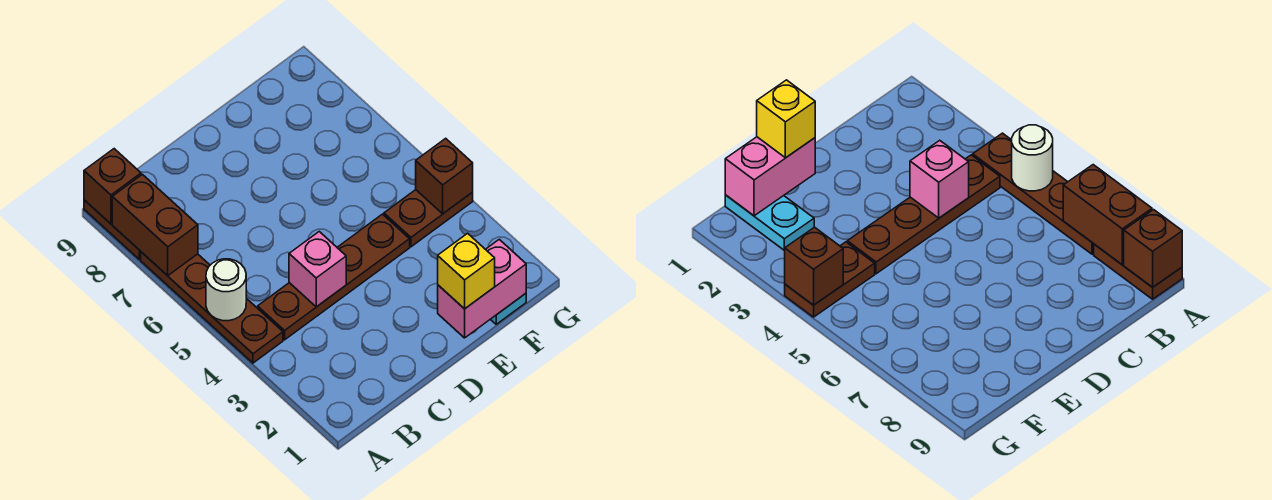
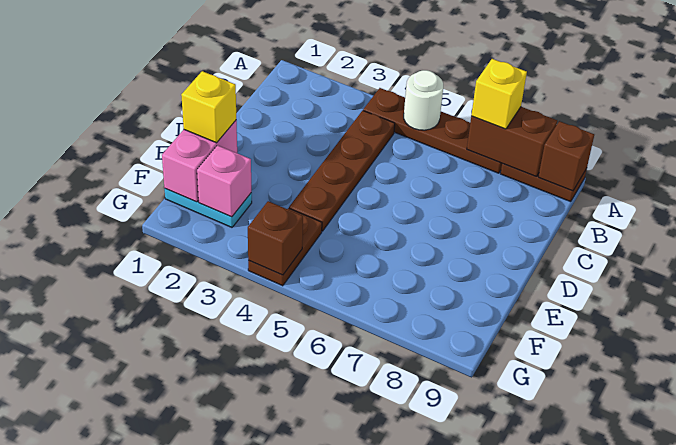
none -> yellow brick A7 level 3
pink brick C4 level 2 -> pink brick F2 level 2

